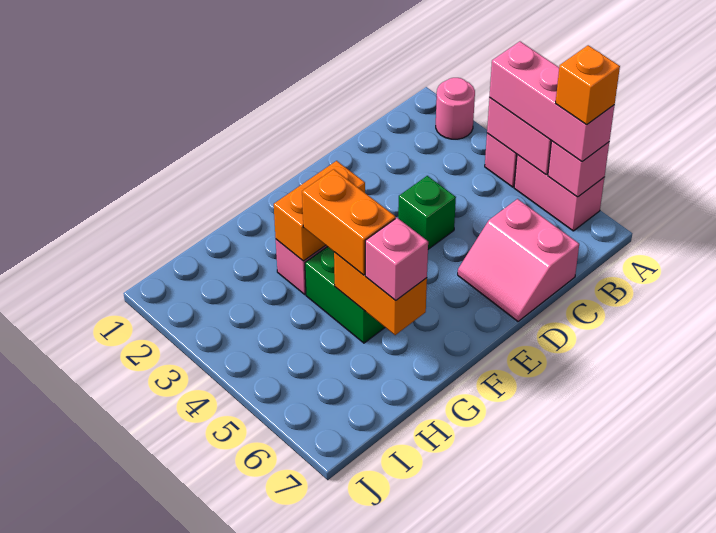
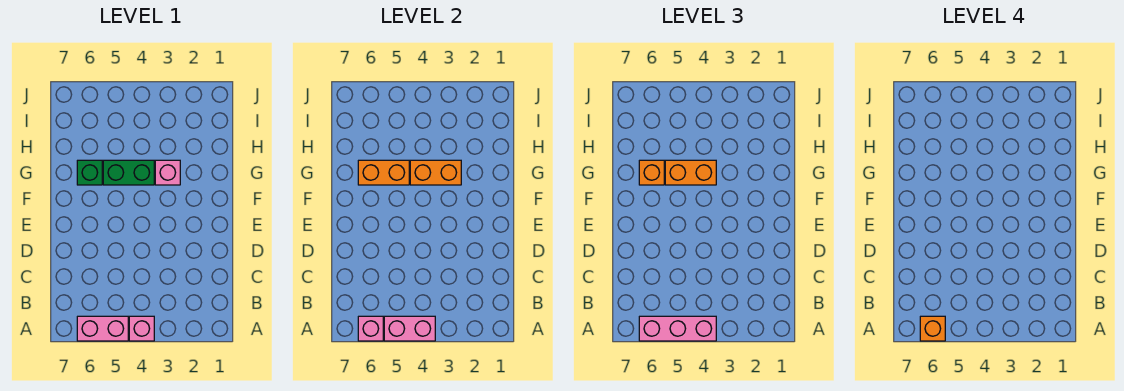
pink round brick A2 level 1 -> none
pink slope C6:D7 level 1 top C -> none
green brick D4 level 1 -> green brick G6 level 1
orange brick F3:G3 level 2 -> orange brick G3:G4 level 2
pink brick G6 level 3 -> orange brick G6 level 3

